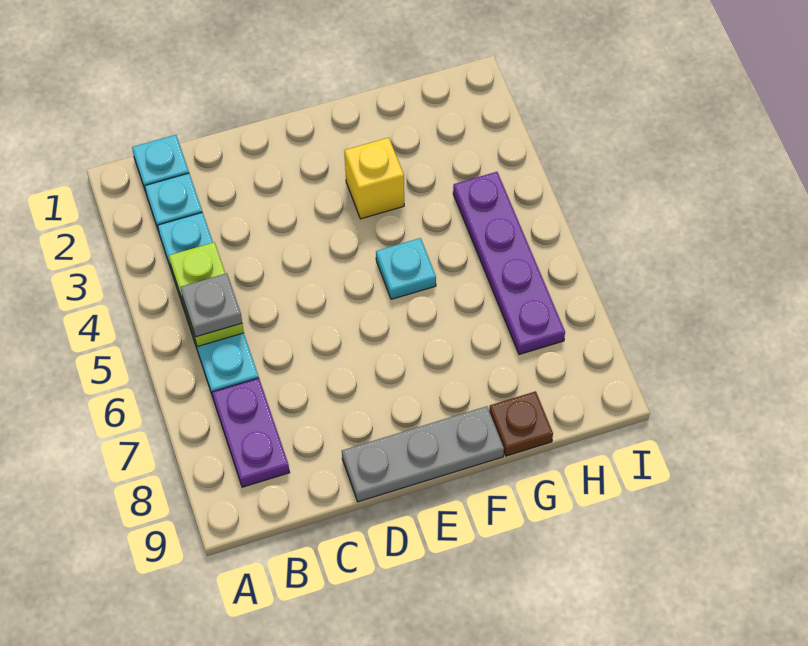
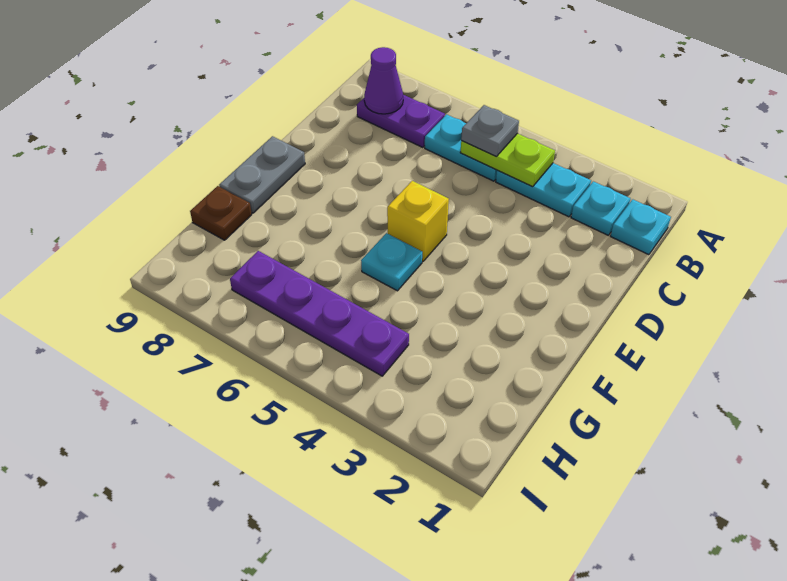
none -> purple cone B8 level 2
grey plate D9:F9 level 1 -> grey plate E9:F9 level 1
yellow brick F3 level 1 -> yellow brick E5 level 1

